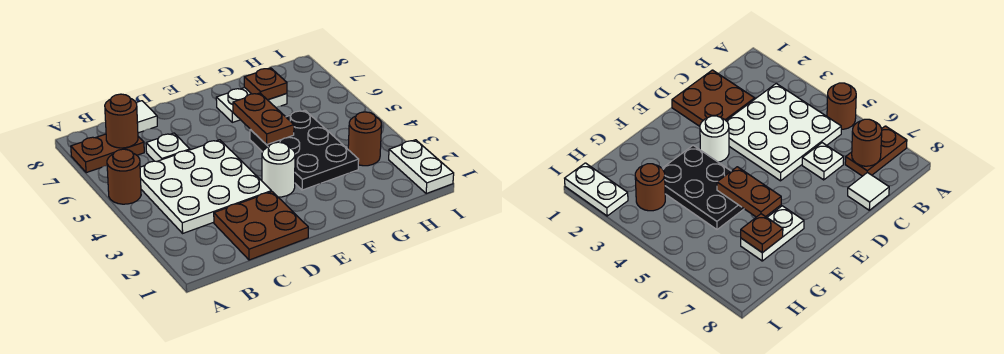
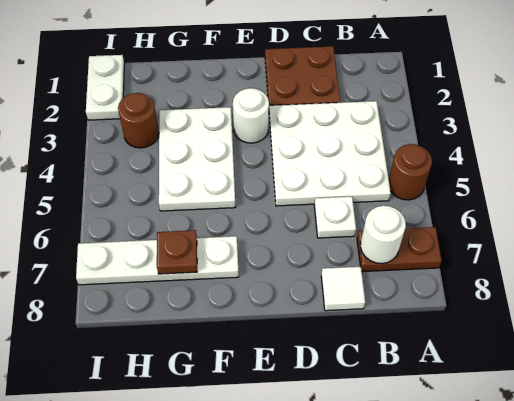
brown round brick B7 level 2 -> white round brick B7 level 2
black plate F3:G5 level 1 -> white plate F3:G5 level 1
brown plate F5:F6 level 2 -> none
white plate F7:G7 level 1 -> white plate F7:I7 level 1

